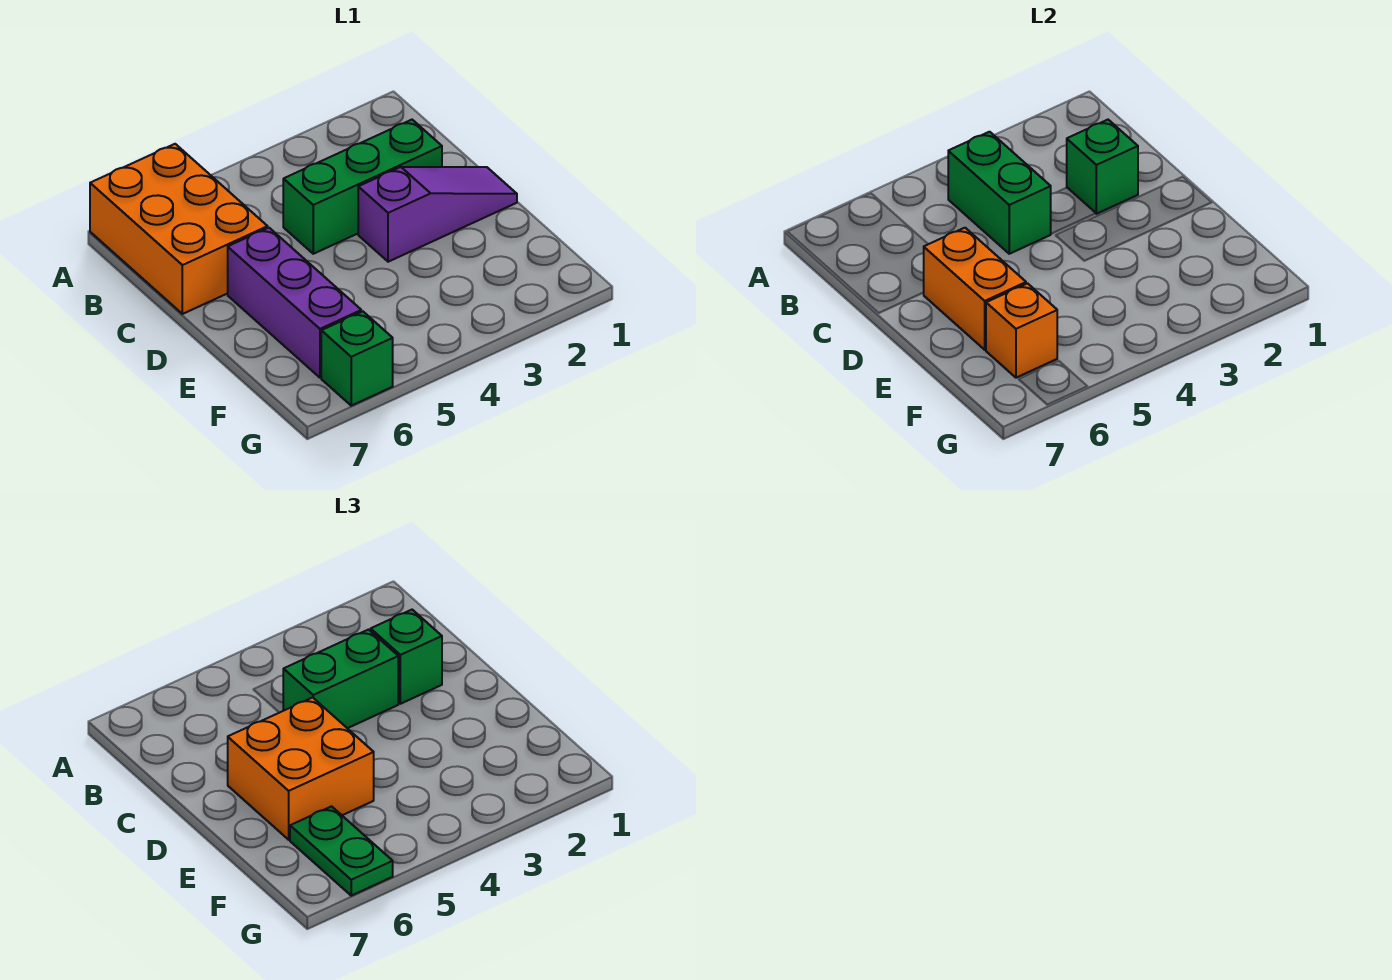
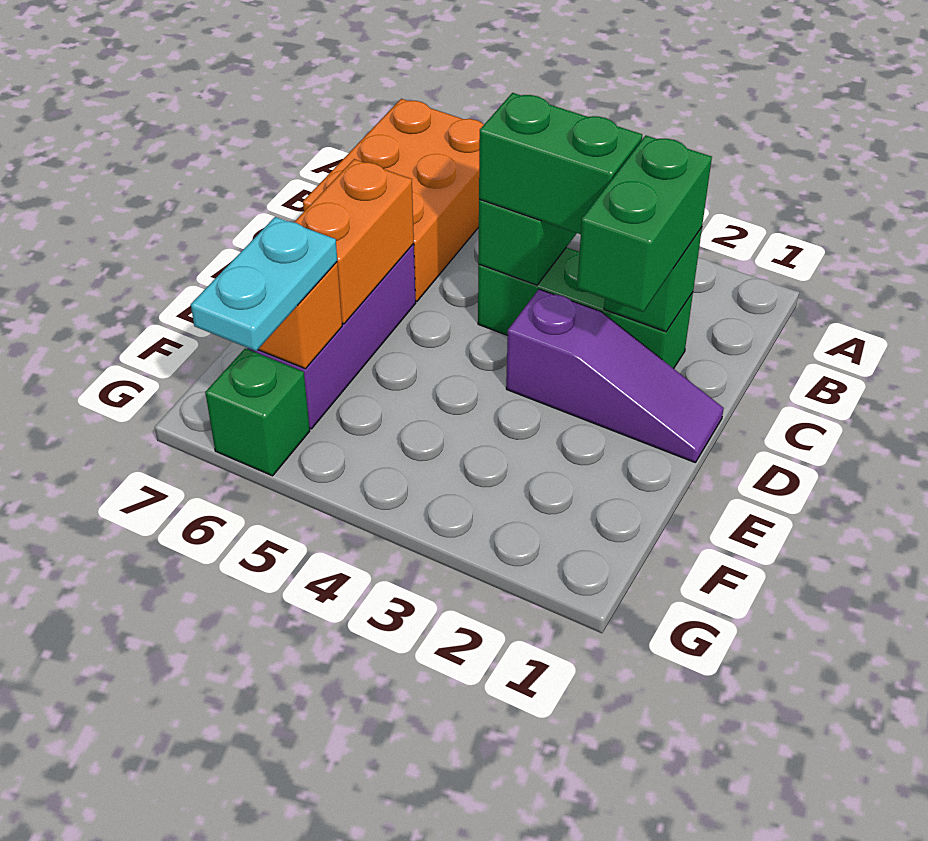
green brick C2 level 3 -> green brick C2:D2 level 3
orange brick D5:E6 level 3 -> none
green plate F6:G6 level 3 -> cyan plate F6:G6 level 3

